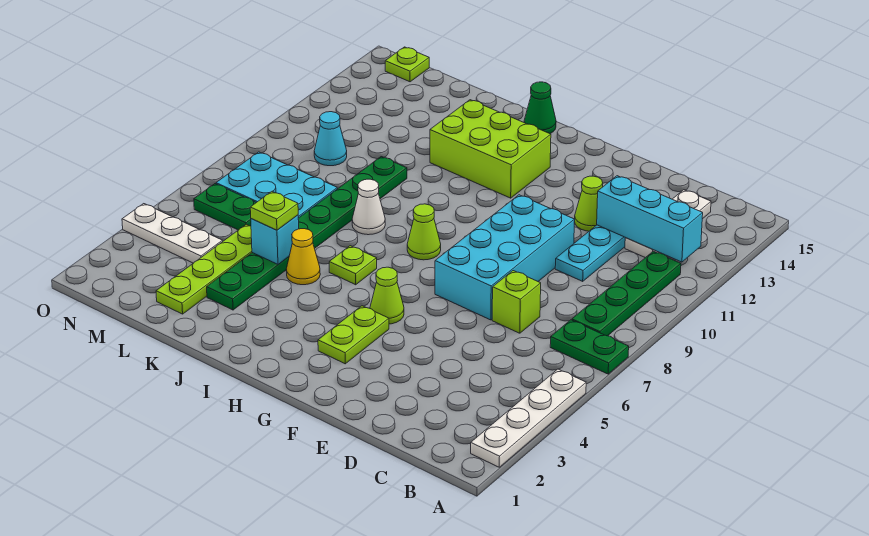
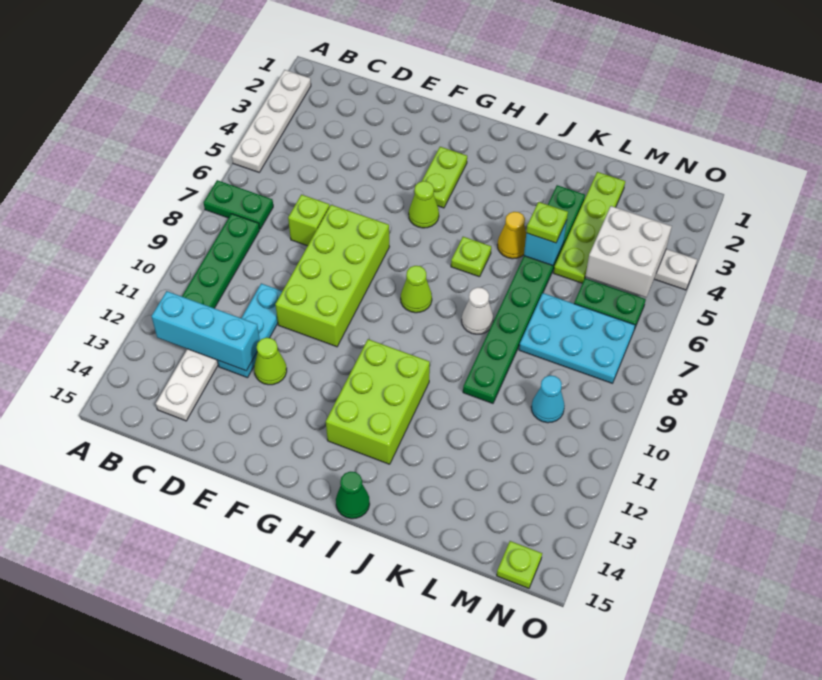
cyan brick E7:F10 level 1 -> lime brick E7:F10 level 1
lime brick H12:J13 level 1 -> lime brick H11:I13 level 1
none -> white brick M4:N5 level 2

